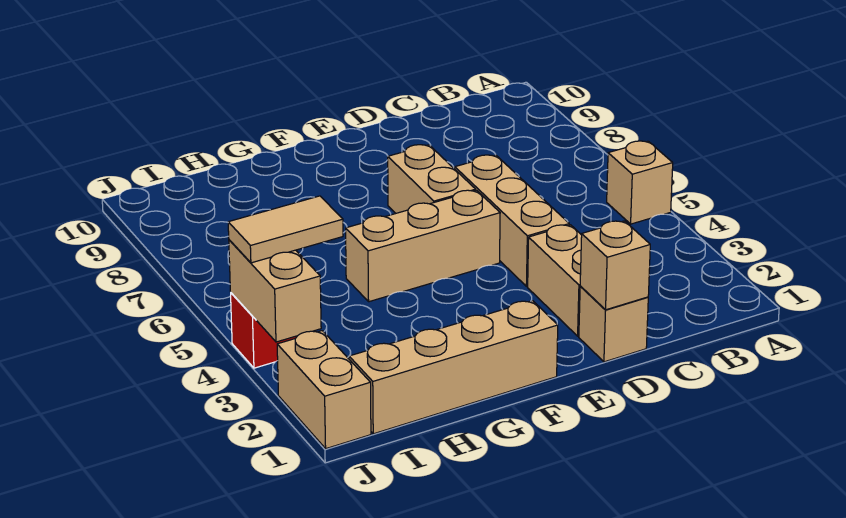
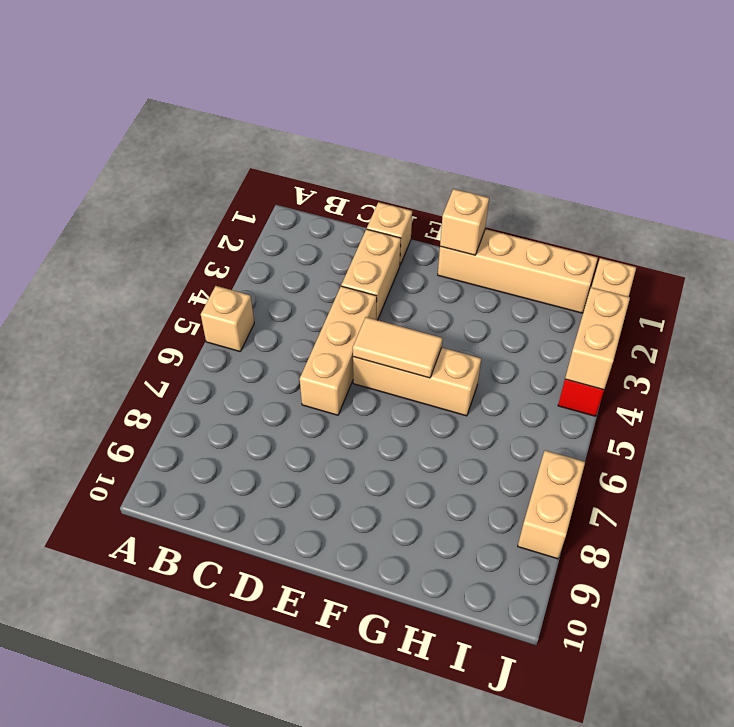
tan brick D1 level 2 -> tan brick F1 level 2
tan brick E6:E7 level 1 -> tan brick J7:J8 level 1
tan tile I4:J4 level 3 -> tan tile E5:F5 level 2

